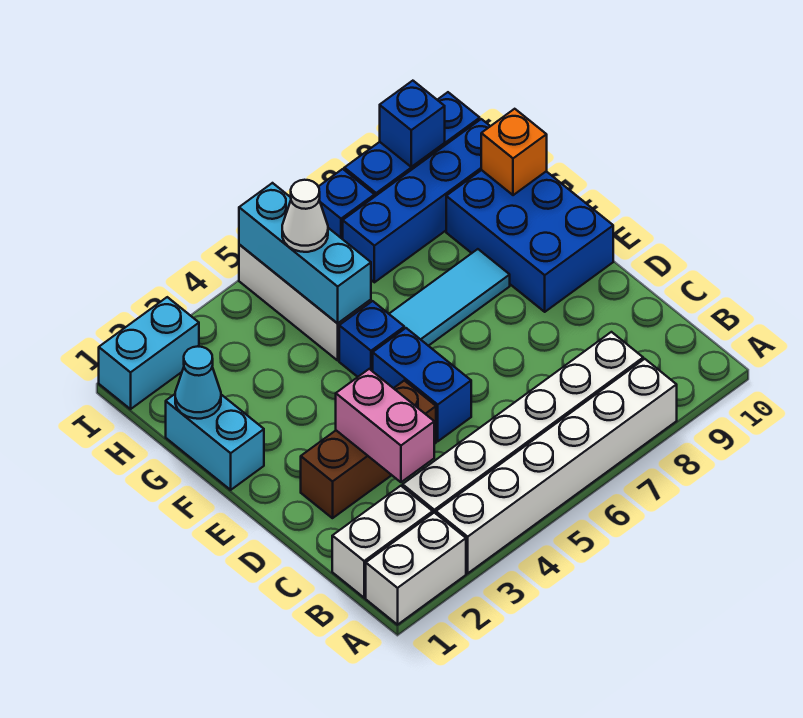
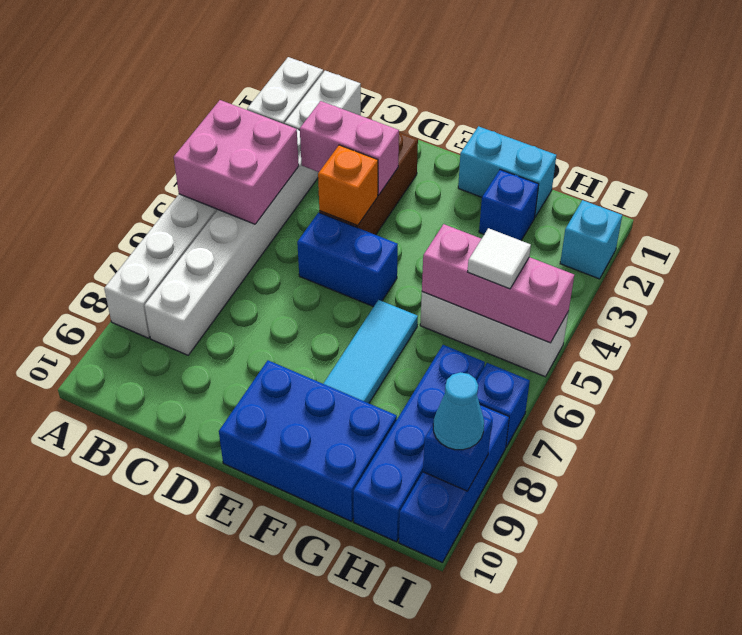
none -> pink brick A4:B5 level 2
blue brick F5 level 1 -> blue brick G2 level 1
cyan cone G1 level 2 -> cyan cone I9 level 3
cyan brick G5:I5 level 2 -> pink brick G5:I5 level 2
orange brick G10 level 2 -> orange brick D4 level 2
white cone H5 level 3 -> white tile H5 level 3
cyan brick I1:I2 level 1 -> cyan brick I2 level 1

